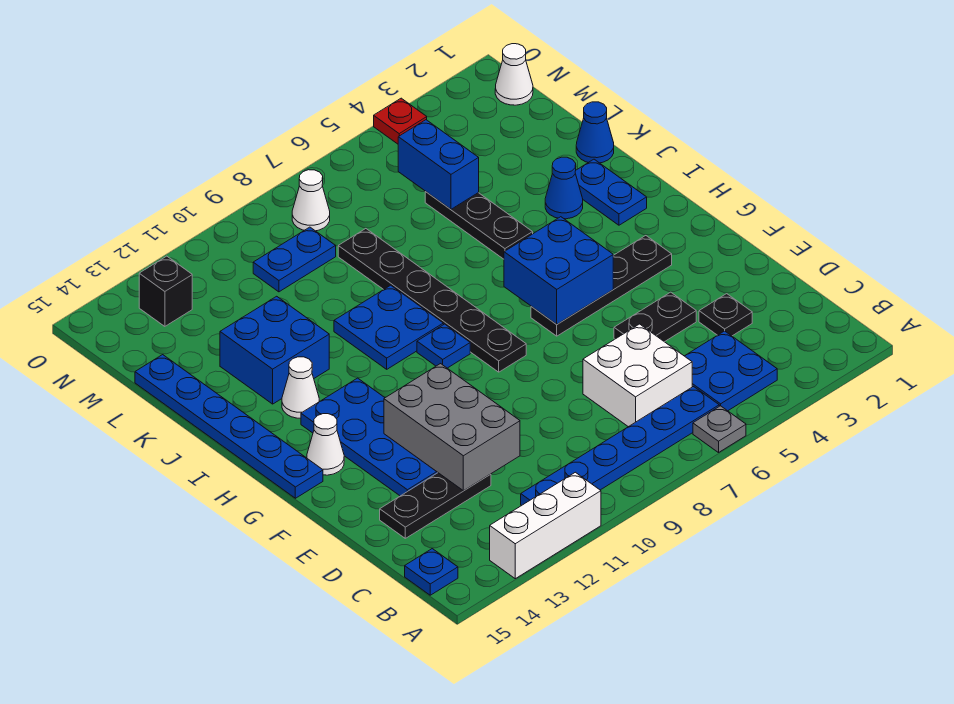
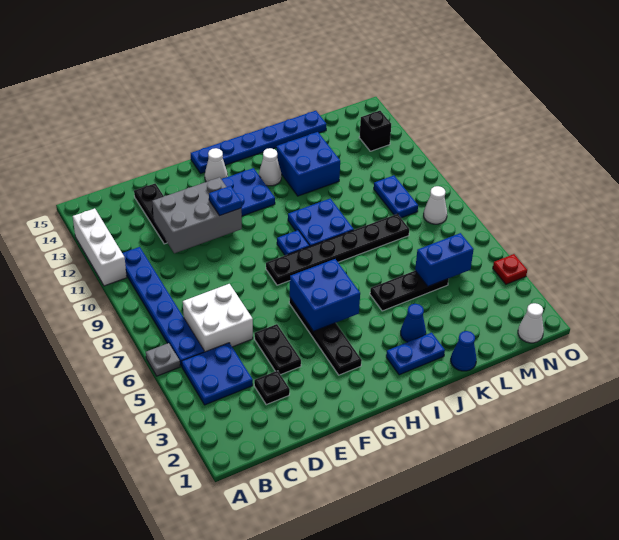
blue plate B15 level 1 -> blue plate F11 level 3

